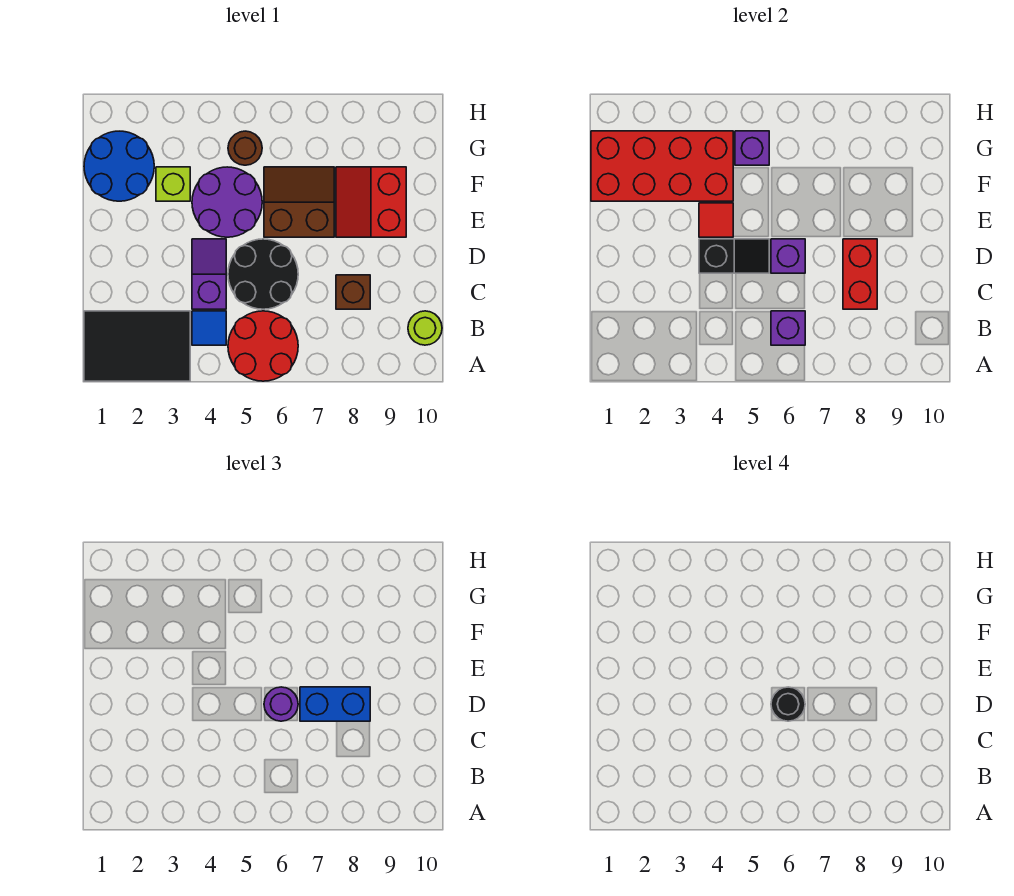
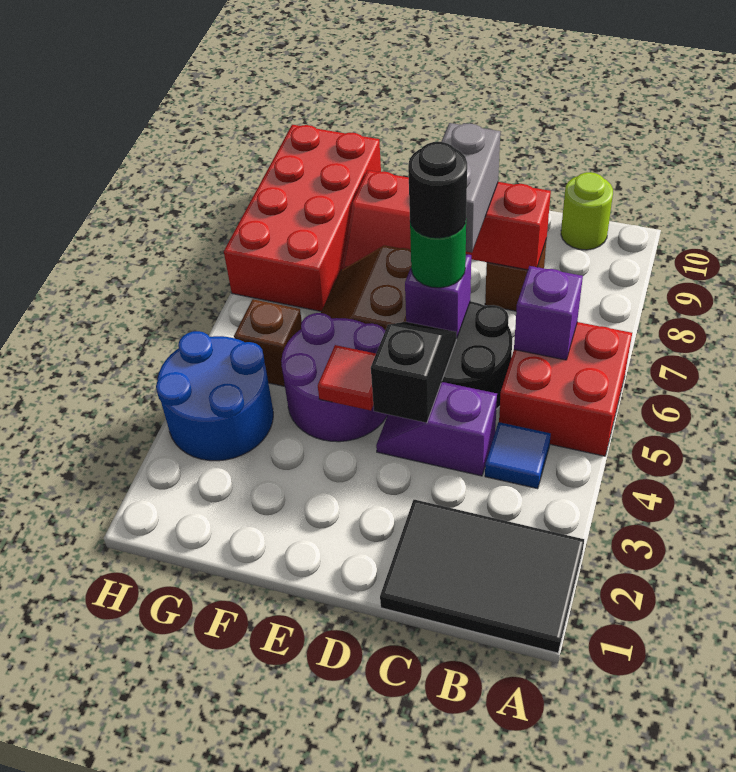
black tile A1:B3 level 1 -> black tile A1:C2 level 1
red round brick A5:B6 level 1 -> red brick A5:B6 level 1
purple round brick D6 level 3 -> green round brick D6 level 3
blue brick D7:D8 level 3 -> grey brick D7:D8 level 3
blue round brick F1:G2 level 1 -> blue round brick G3:H4 level 1
red brick F1:G4 level 2 -> red brick G7:H10 level 1
lime brick F3 level 1 -> none
brown round brick G5 level 1 -> brown brick G5 level 1
purple brick G5 level 2 -> none

